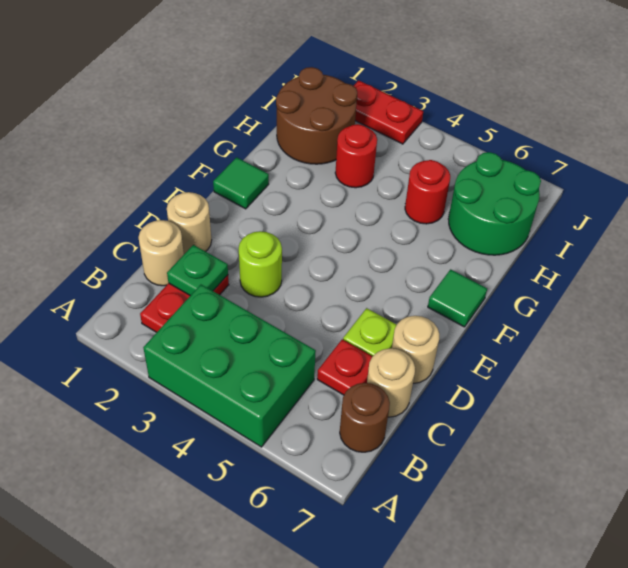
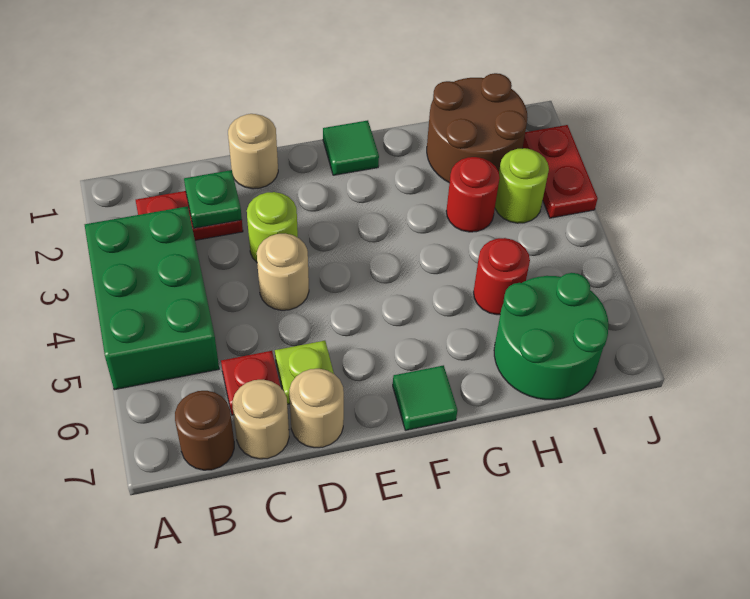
tan round brick C1 level 1 -> tan round brick D4 level 1
none -> lime round brick I3 level 1

